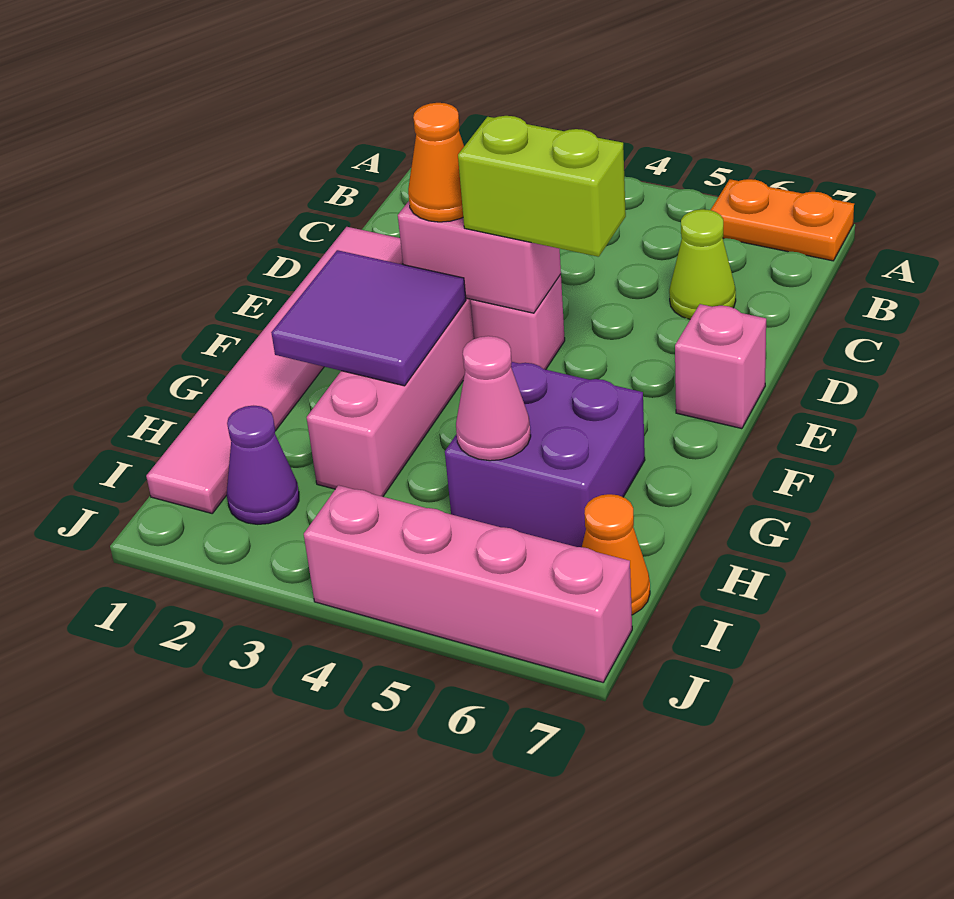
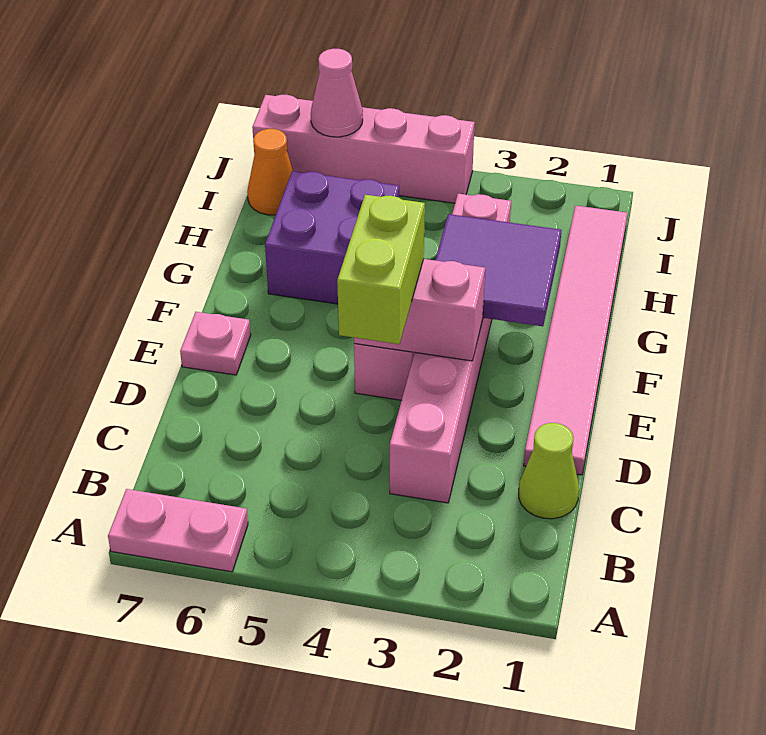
orange plate A6:A7 level 1 -> pink plate A6:A7 level 1
lime cone C6 level 1 -> lime cone C1 level 1
orange cone E3 level 3 -> none
lime brick E4:E5 level 3 -> lime brick D4:E4 level 3
pink brick E7 level 1 -> pink plate E7 level 1
pink cone H5 level 2 -> pink cone J6 level 2
purple cone I2 level 1 -> none

